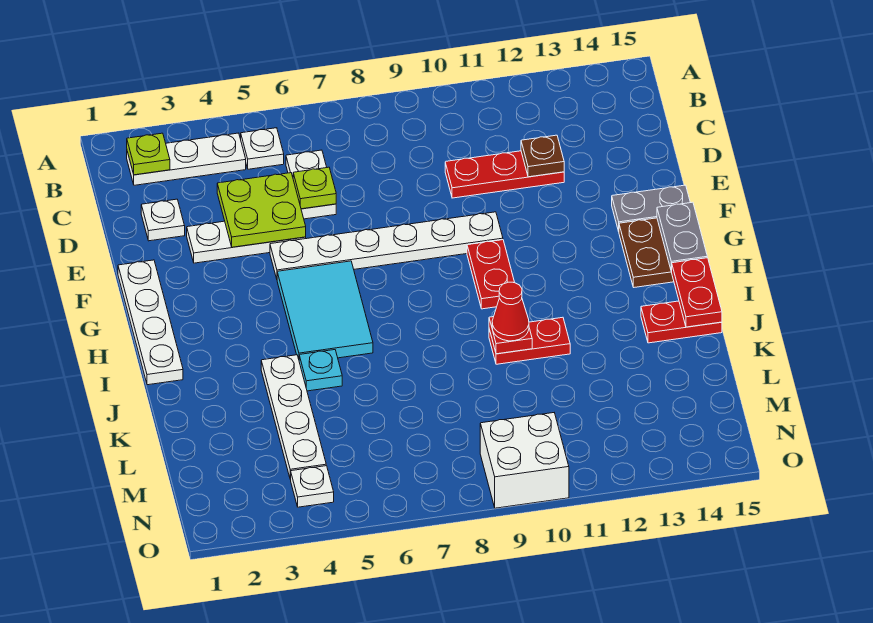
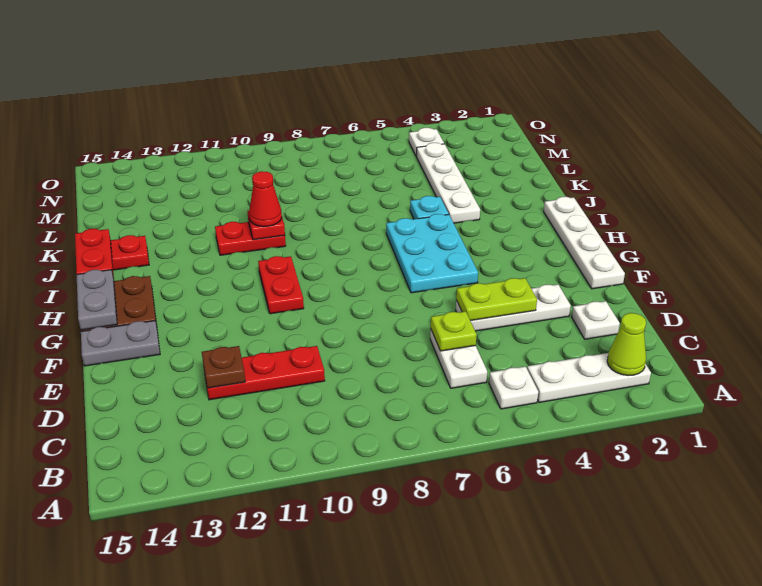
lime plate B2 level 2 -> lime cone B2 level 2
lime plate D4:E5 level 2 -> lime plate E4:E5 level 2
white plate F5:F10 level 1 -> none
cyan tile G5:I6 level 1 -> cyan plate G5:I6 level 1
white brick N9:O10 level 1 -> none

